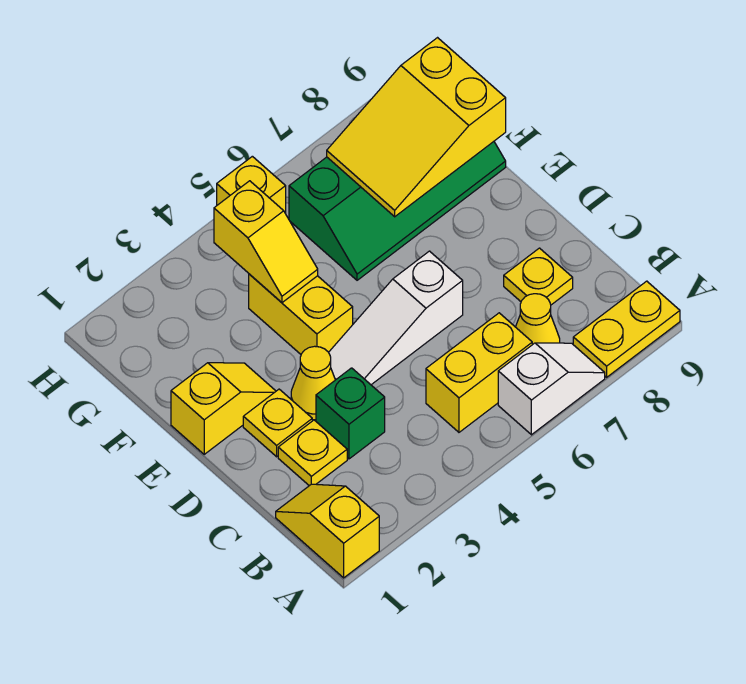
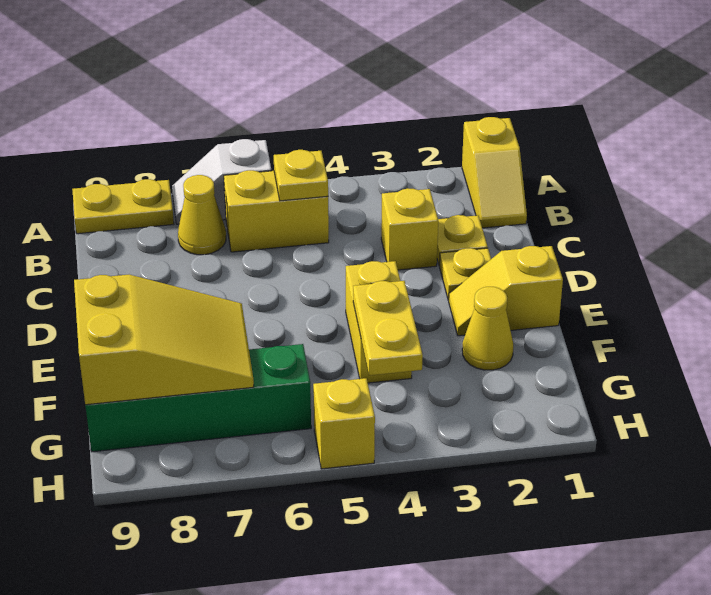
green brick C3 level 1 -> yellow brick C3 level 1
yellow plate C8 level 1 -> yellow plate B5 level 2
yellow cone D3 level 1 -> yellow cone F2 level 1
white slope D4:D6 level 1 top 6 -> none
yellow slope F4:G4 level 2 top G -> yellow plate F4:G4 level 2

